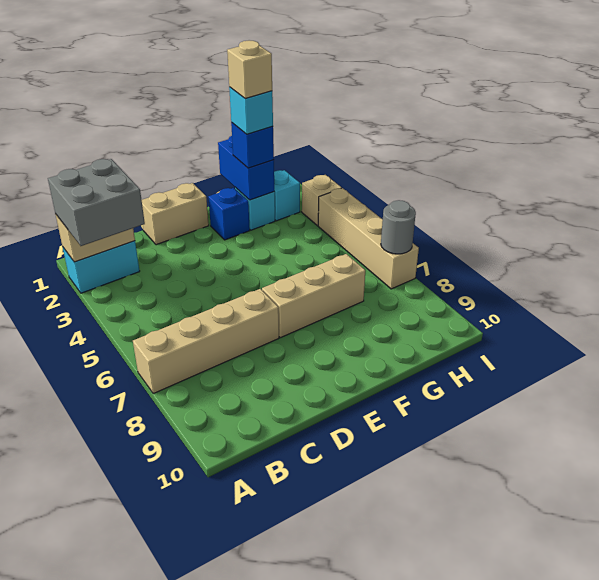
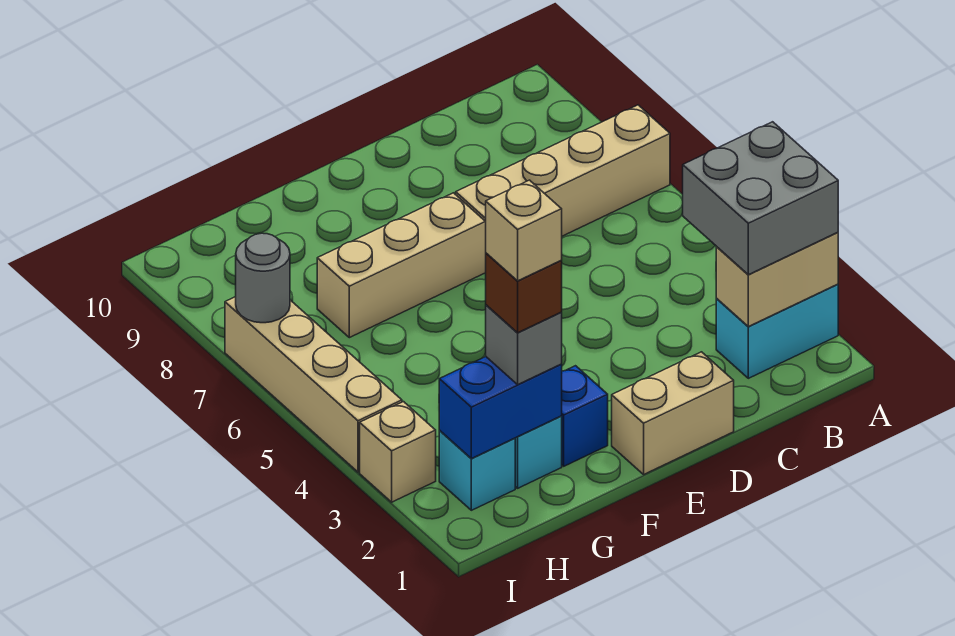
blue brick G1:G2 level 2 -> blue brick G2:H2 level 2
blue brick G2 level 3 -> grey brick G2 level 3
cyan brick G2 level 4 -> brown brick G2 level 4

